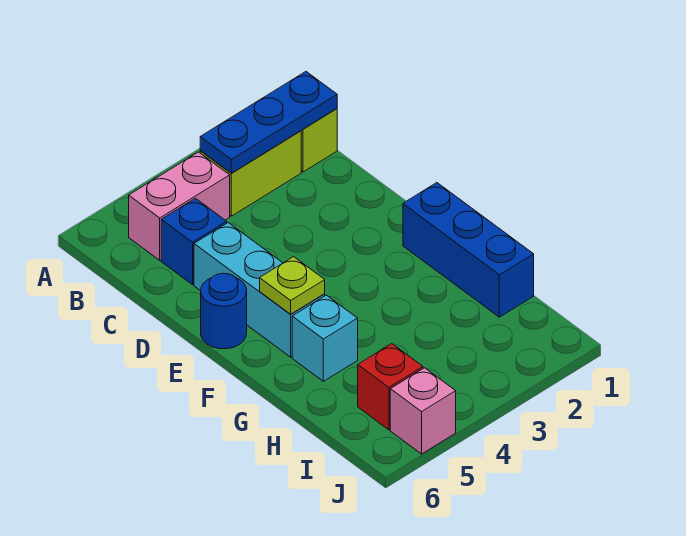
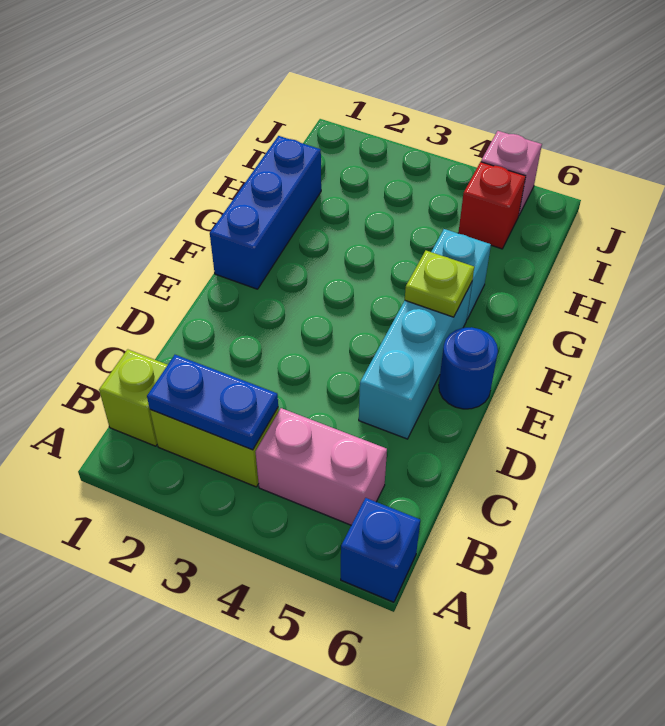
blue plate B1:B3 level 2 -> blue plate B2:B3 level 2
blue brick C5 level 1 -> blue brick A6 level 1

